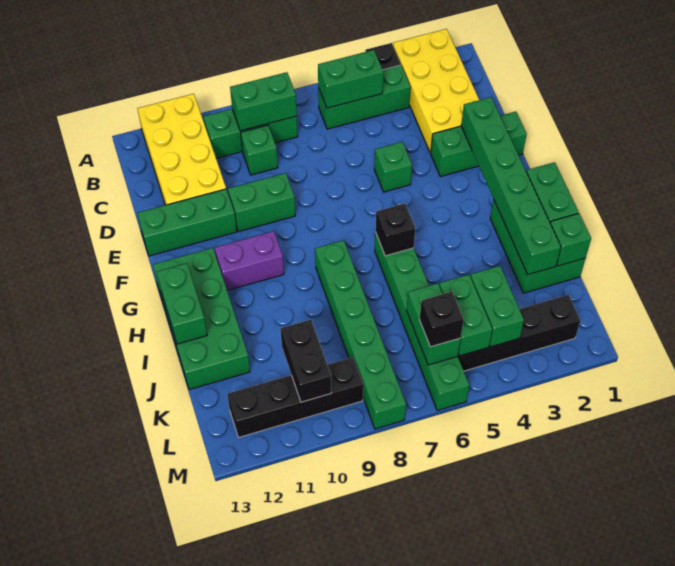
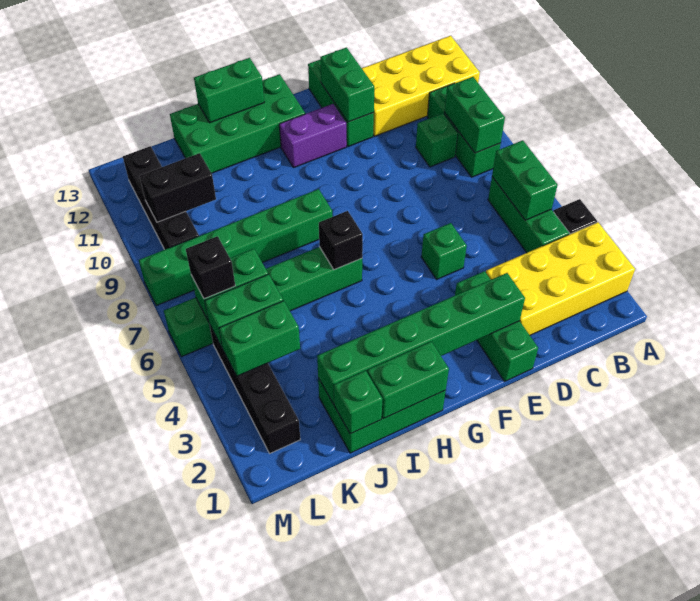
green brick E9:E10 level 1 -> green brick E11:E12 level 2
purple brick G10:G11 level 1 -> purple brick F11:G11 level 1

